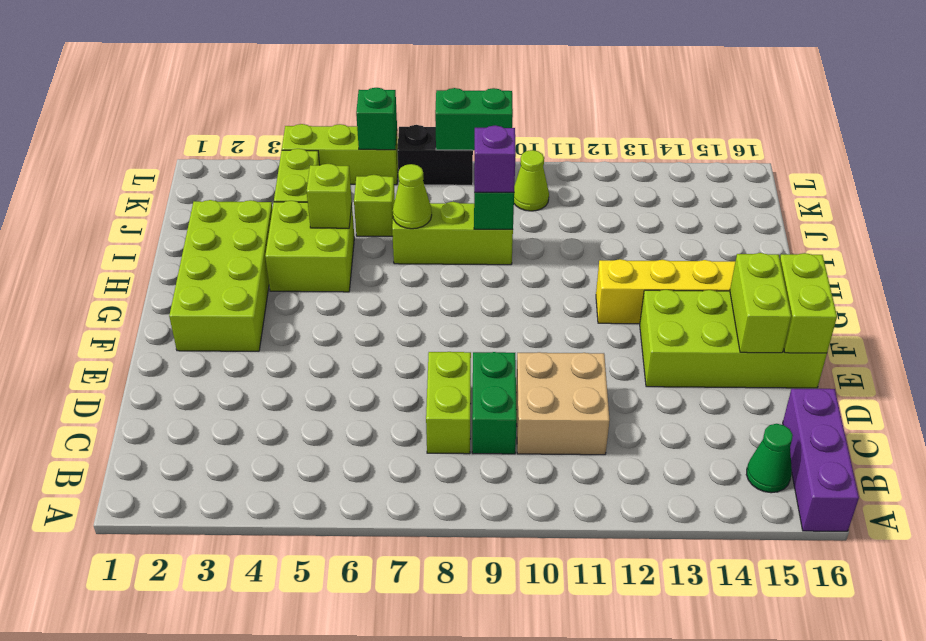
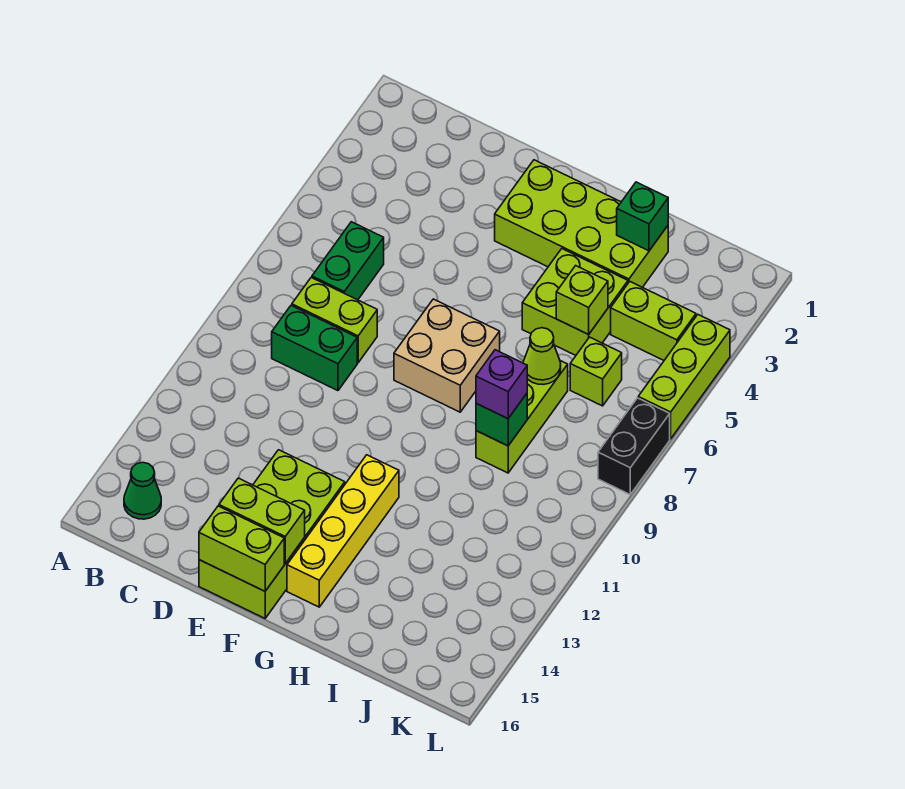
purple brick A16:C16 level 1 -> none
tan brick C10:D11 level 1 -> tan brick F7:G8 level 1
lime cone K10 level 1 -> none
green brick L6 level 2 -> green brick I2 level 2
green brick L8:L9 level 2 -> green brick C6:C7 level 1

